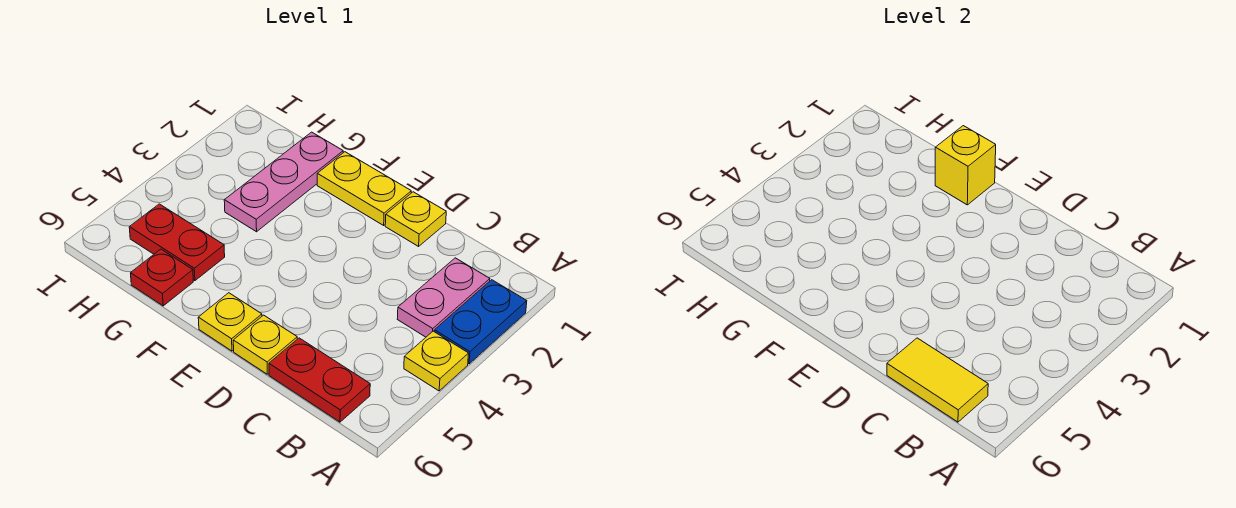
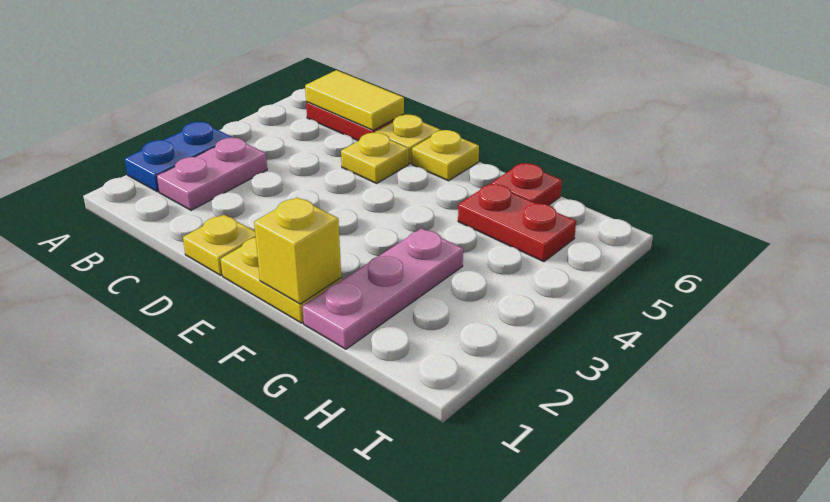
yellow plate A4 level 1 -> yellow plate D5 level 1

